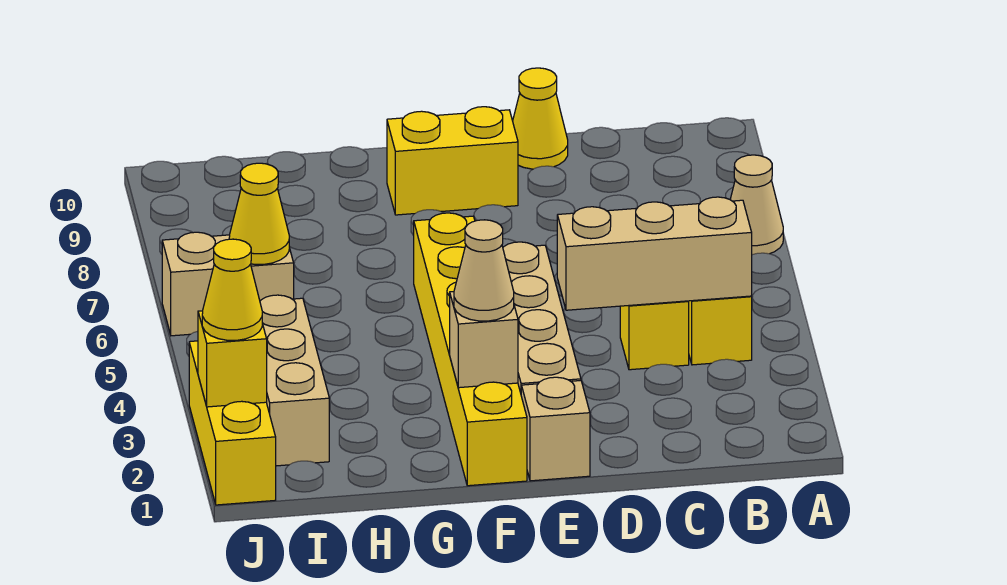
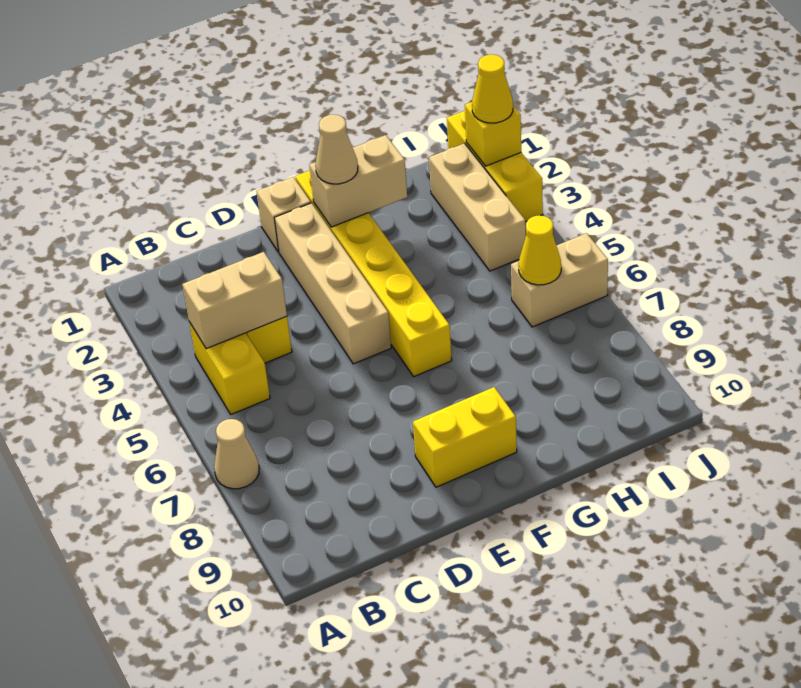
tan brick B4:D4 level 2 -> tan brick B4:C4 level 2
yellow cone D10 level 1 -> none
tan brick F2 level 2 -> tan brick F2:G2 level 2

